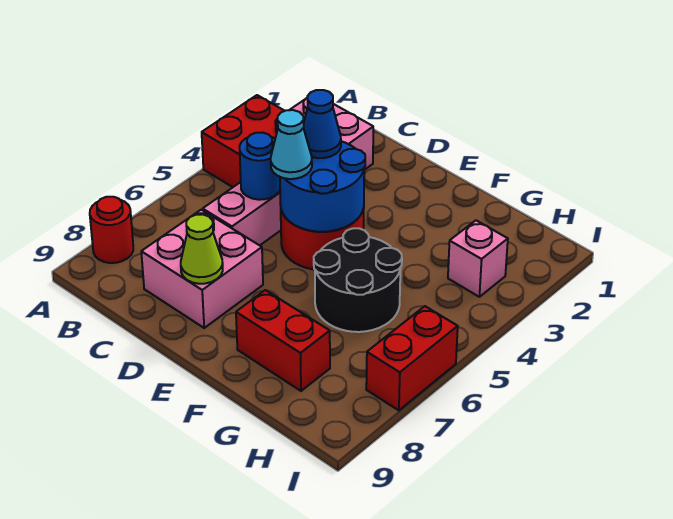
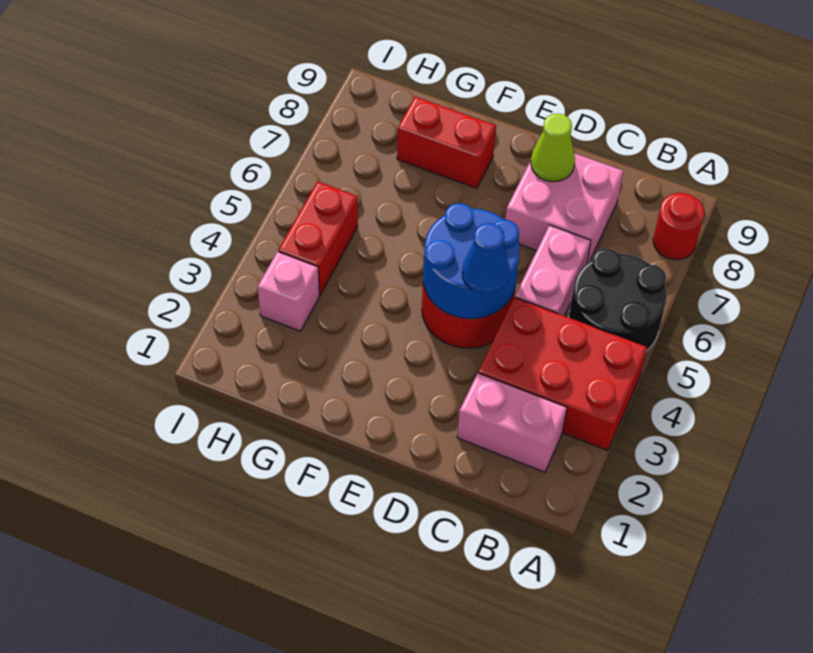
blue round brick C5 level 2 -> none
cyan cone D5 level 3 -> none
black round brick F5:G6 level 1 -> black round brick A5:B6 level 1
red brick I6:I7 level 1 -> red brick H4:H5 level 1

